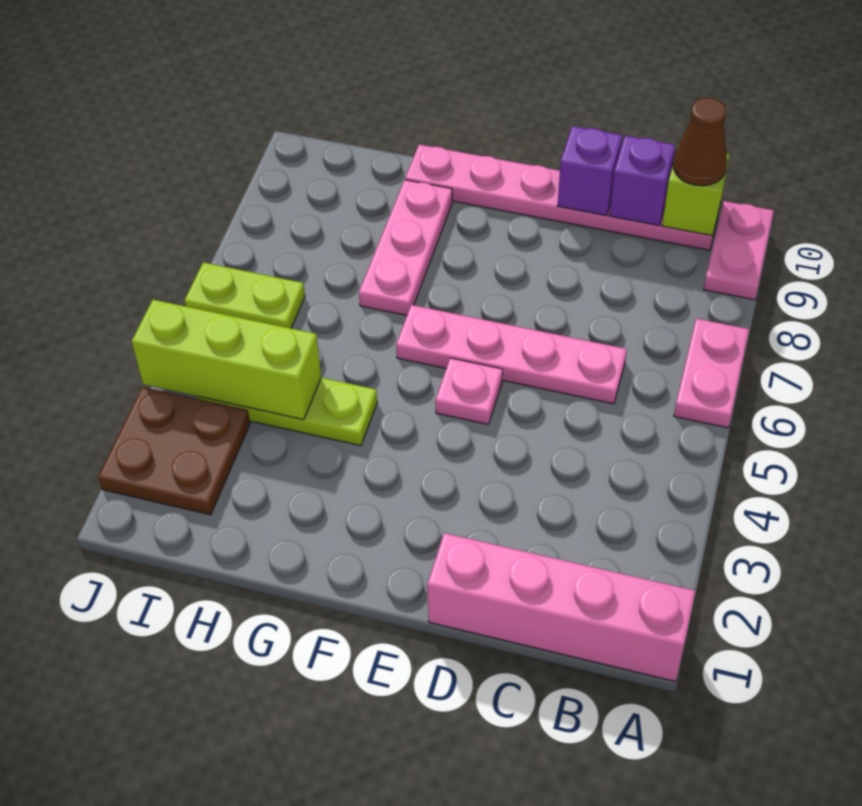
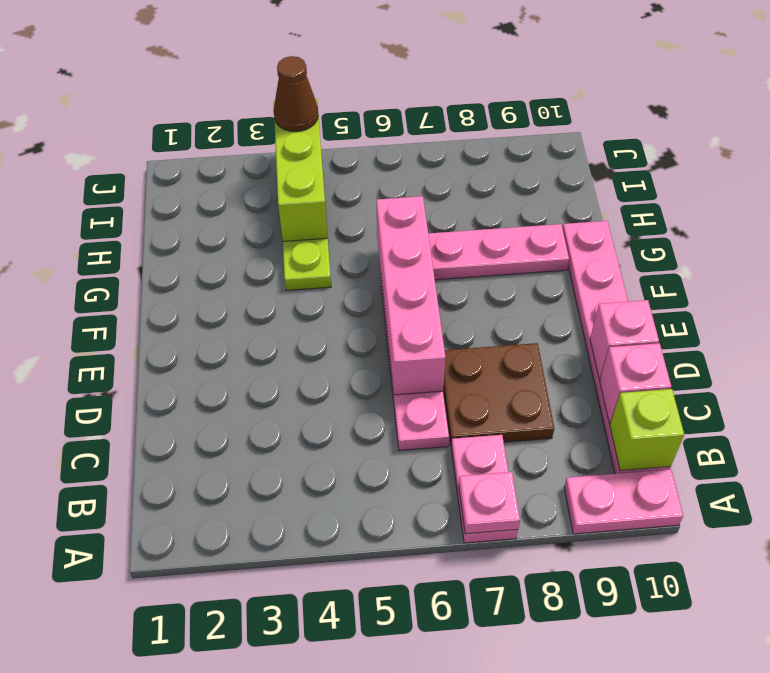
pink brick A1:D1 level 1 -> pink brick D6:G6 level 2
pink plate A6:A7 level 1 -> pink plate A7:B7 level 1
brown cone B10 level 3 -> brown cone J4 level 3
purple brick C10 level 2 -> pink brick C10 level 2
purple brick D10 level 2 -> pink brick D10 level 2
pink plate E5 level 1 -> pink plate A7 level 2
brown plate I2:J3 level 1 -> brown plate C7:D8 level 1
lime plate I6:J6 level 1 -> none

